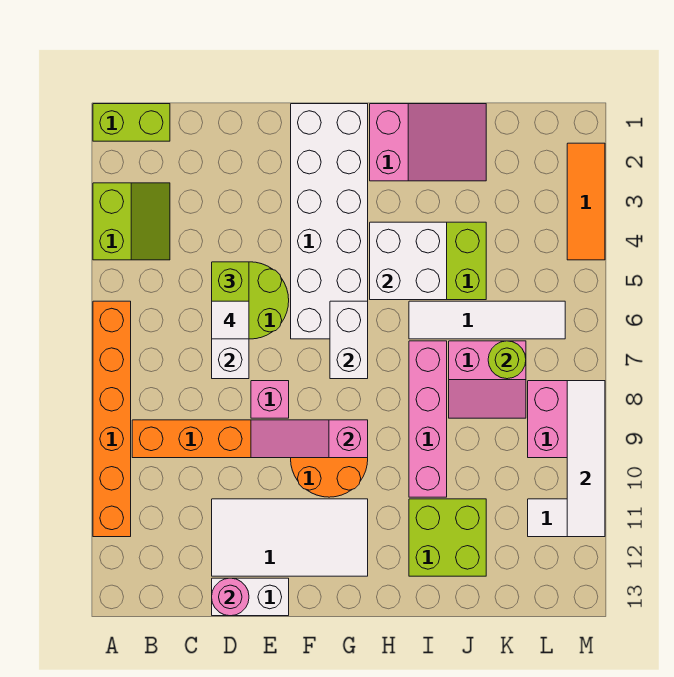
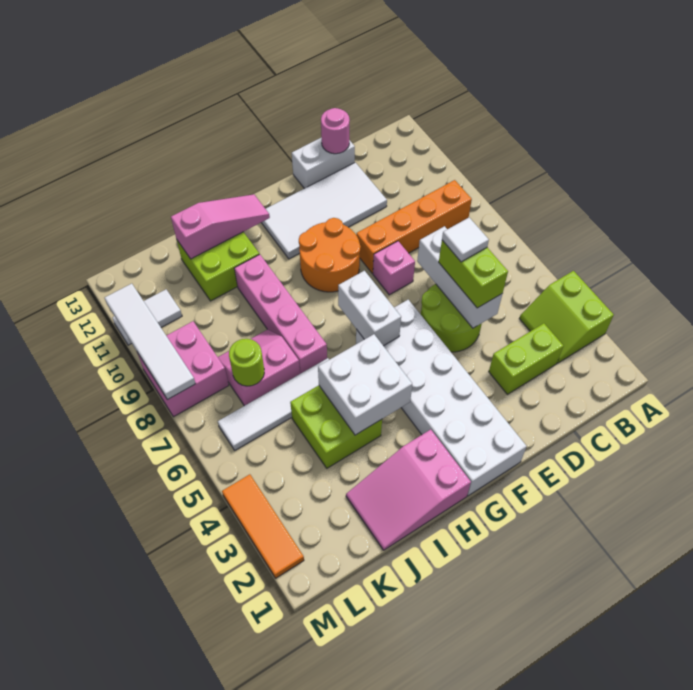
lime brick A1:B1 level 1 -> lime brick C3:D3 level 1
orange brick A6:A11 level 1 -> none
pink slope E9:G9 level 2 top G -> pink slope H12:J12 level 2 top J

